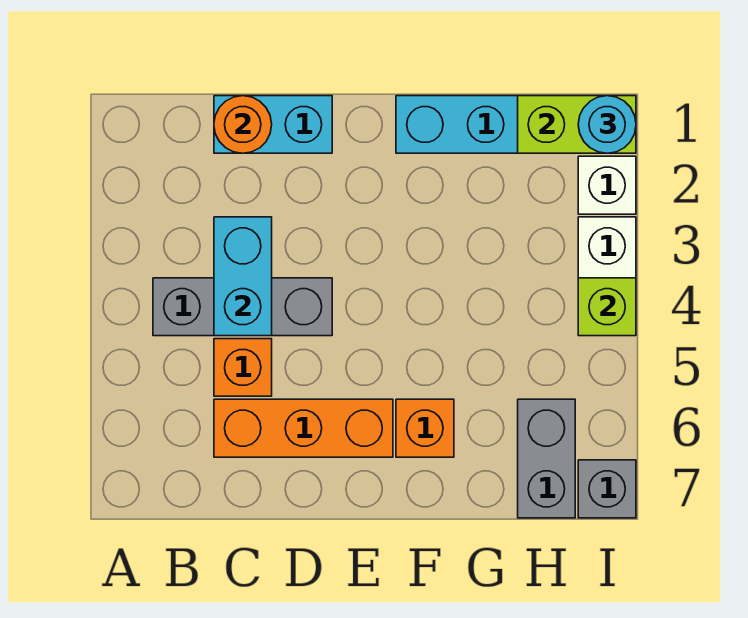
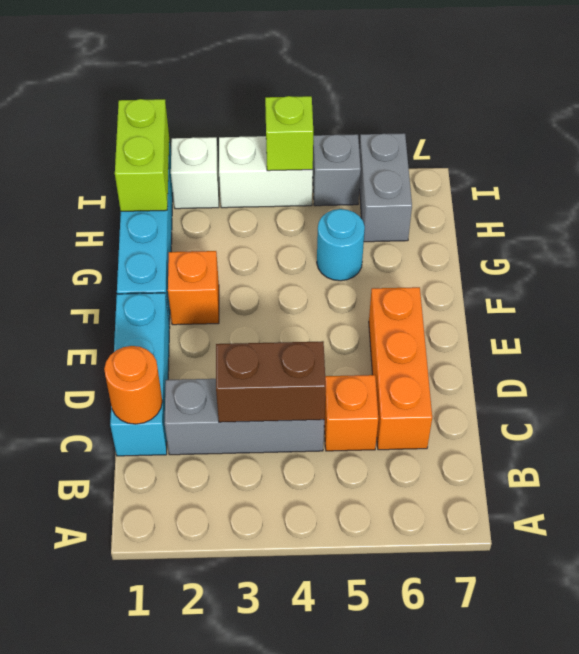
grey brick B4:D4 level 1 -> grey brick C2:C4 level 1
cyan brick C1:D1 level 1 -> cyan brick C1:E1 level 1
cyan brick C3:C4 level 2 -> brown brick C3:C4 level 2
orange brick F6 level 1 -> orange brick F2 level 1
grey brick H6:H7 level 1 -> grey brick H6:I6 level 1
cyan round brick I1 level 3 -> cyan round brick G5 level 1
grey brick I7 level 1 -> grey brick I5 level 1

